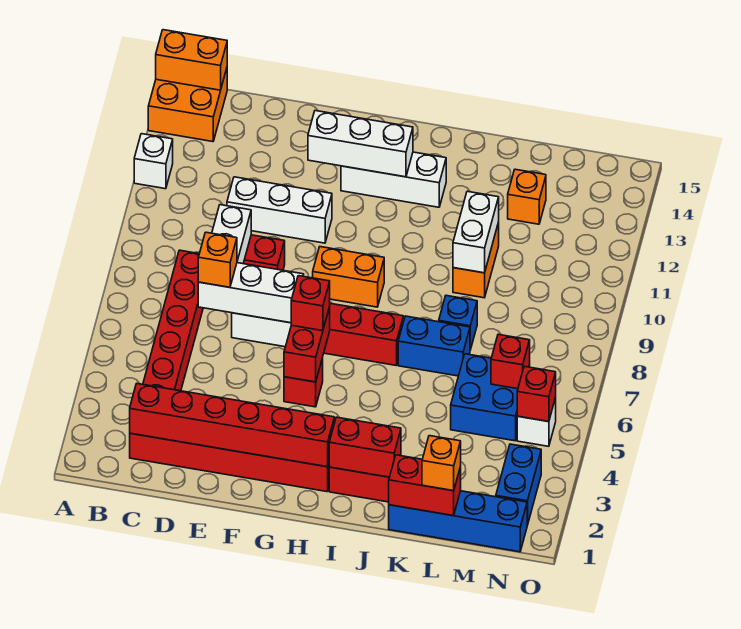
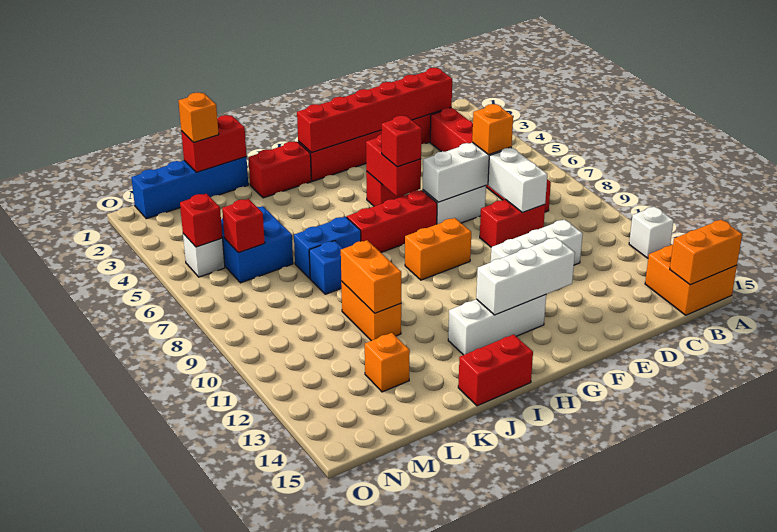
red brick I2:J2 level 2 -> red brick I15:J15 level 1
white brick K10:K11 level 2 -> orange brick K10:K11 level 2
blue brick N2:N3 level 1 -> none

